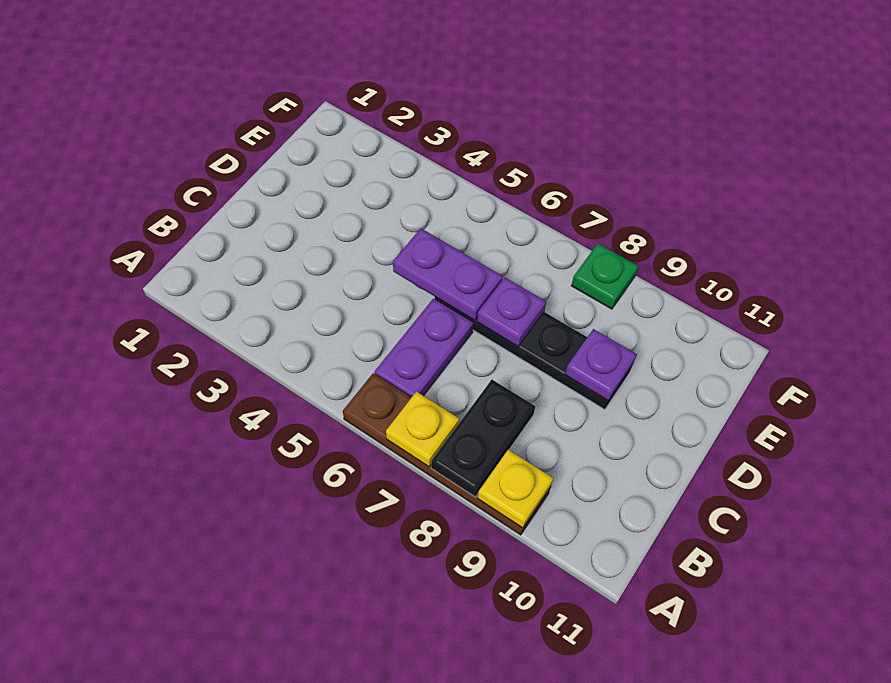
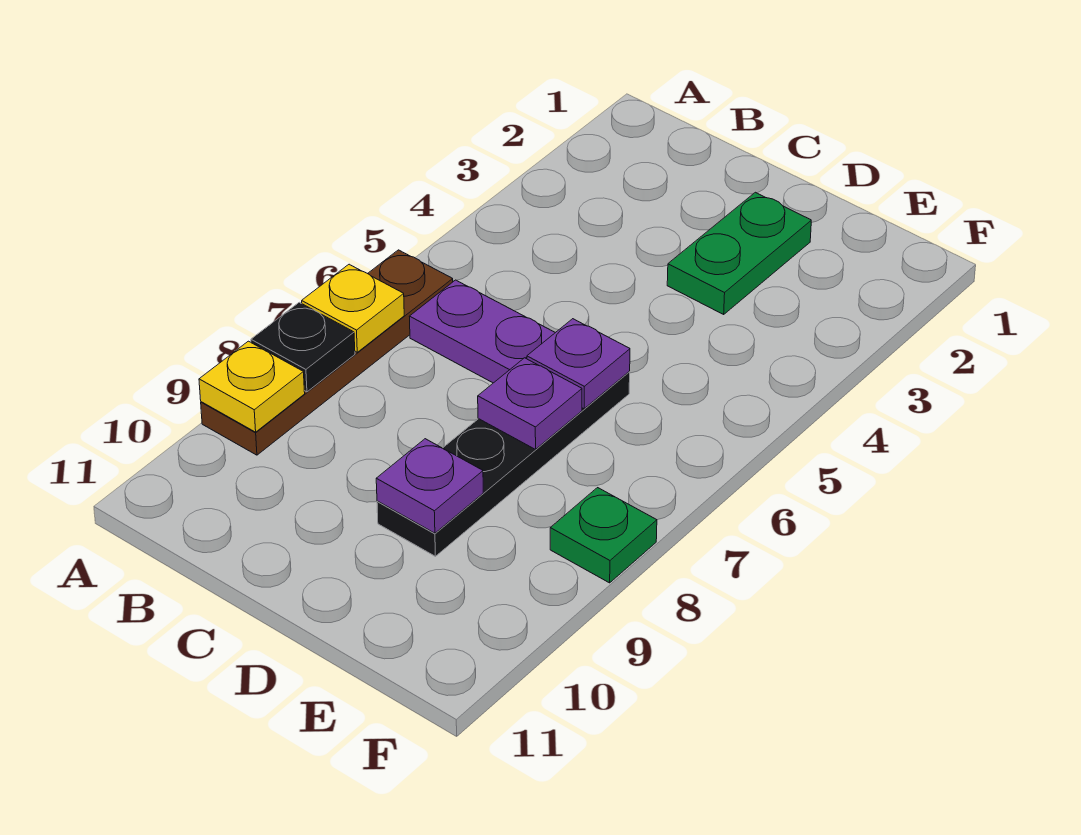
black plate A8:B8 level 2 -> black plate A8 level 2
none -> green plate D2:D3 level 1
purple plate D5:D6 level 2 -> purple plate D6 level 2

